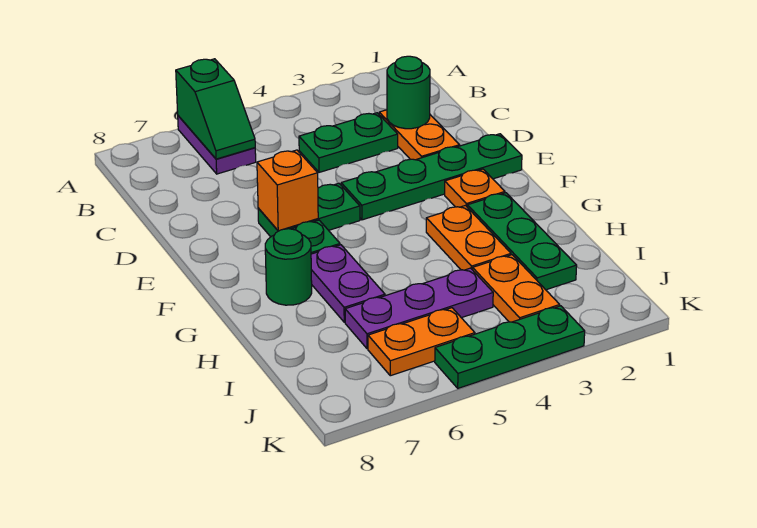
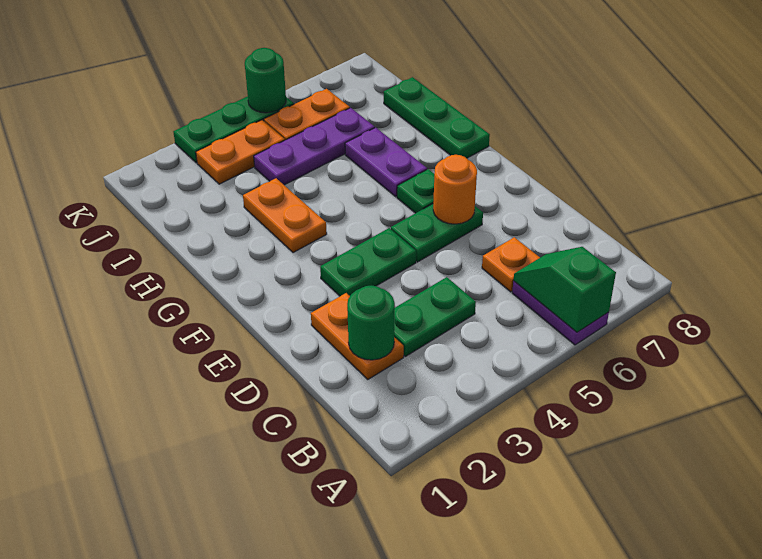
green plate E1:E4 level 1 -> green plate E3:E4 level 1
orange brick E6 level 2 -> orange round brick E6 level 2
orange plate F2 level 1 -> orange plate C6 level 1
green plate G2:I2 level 1 -> green plate G8:I8 level 1
green round brick G7 level 1 -> green round brick K5 level 2
orange plate I3:J3 level 1 -> orange plate J3:J4 level 1

